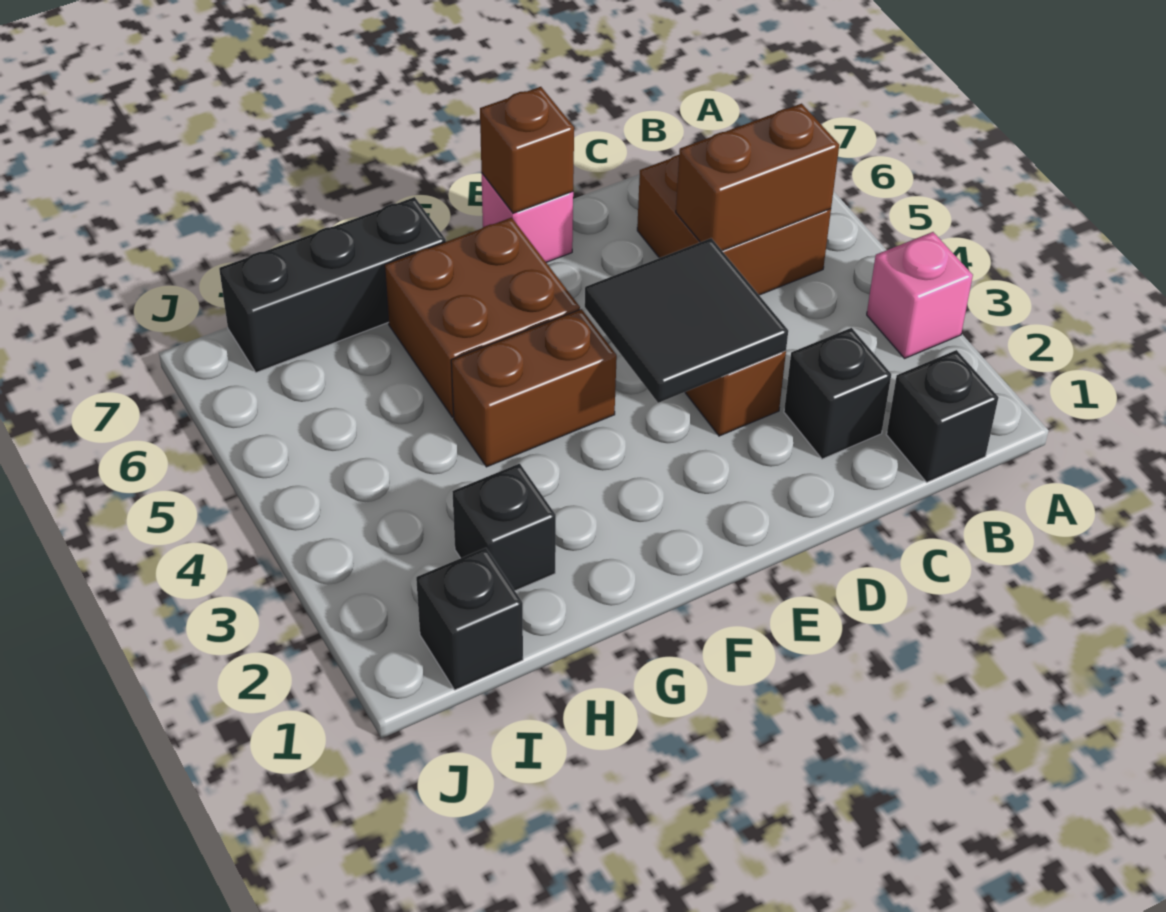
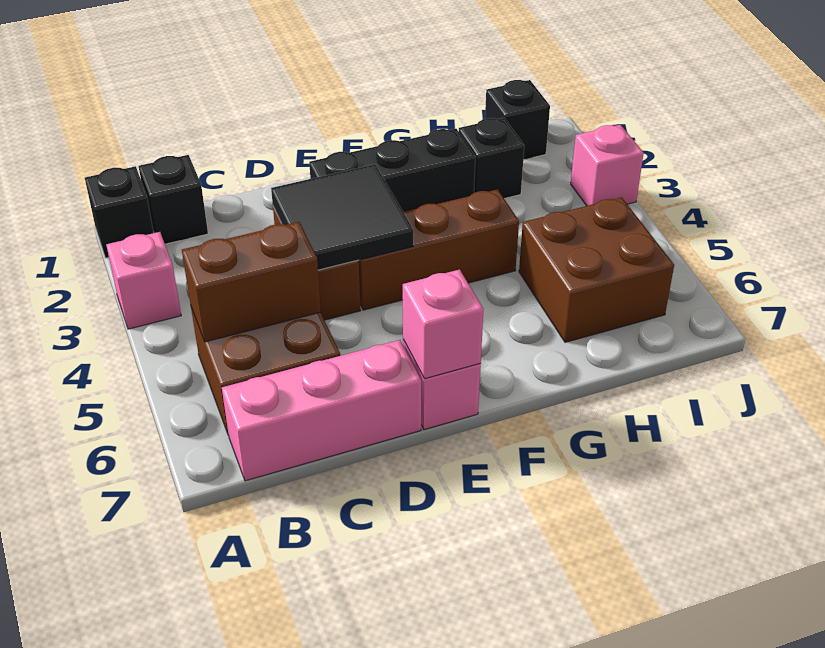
none -> pink brick B7:D7 level 1
black brick C2 level 1 -> black brick A1 level 1
brown brick E7 level 2 -> pink brick E7 level 2
brown brick F4:G4 level 1 -> brown brick E4:G4 level 1
brown brick F5:G6 level 1 -> brown brick H5:I6 level 1
black brick G7:I7 level 1 -> black brick E2:G2 level 1
none -> pink brick J3 level 1

